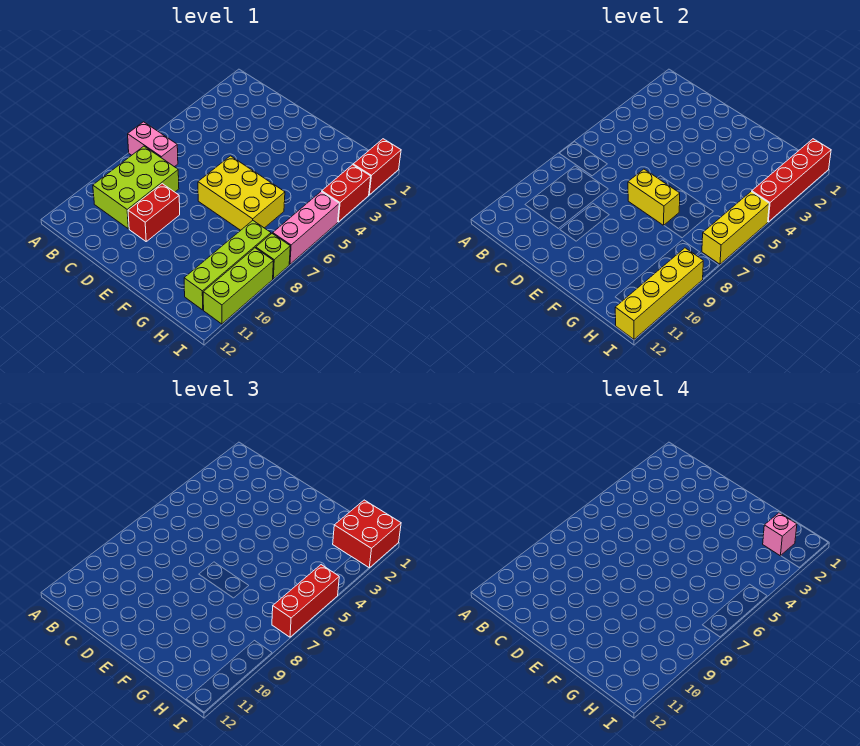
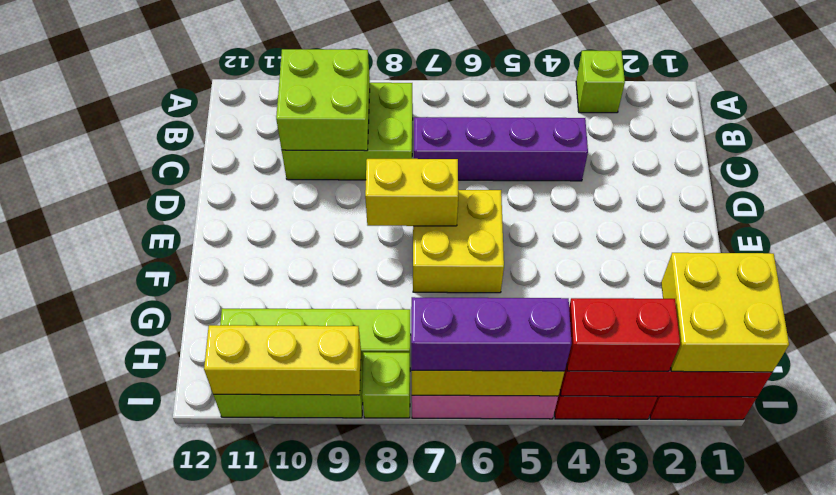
none -> lime brick A3 level 1
pink brick A7:B7 level 1 -> none
none -> lime brick B9:C10 level 2
none -> purple brick C4:C7 level 1
red brick D9:D10 level 1 -> red brick I3:I4 level 3
yellow brick E6:G7 level 1 -> yellow brick E6:F7 level 1
yellow brick E7:F7 level 2 -> yellow brick E7:E8 level 2
red brick H1:I2 level 3 -> yellow brick H1:I2 level 3
pink brick H2 level 4 -> none
red brick I5:I7 level 3 -> purple brick I5:I7 level 3
yellow brick I9:I12 level 2 -> yellow brick I9:I11 level 2

